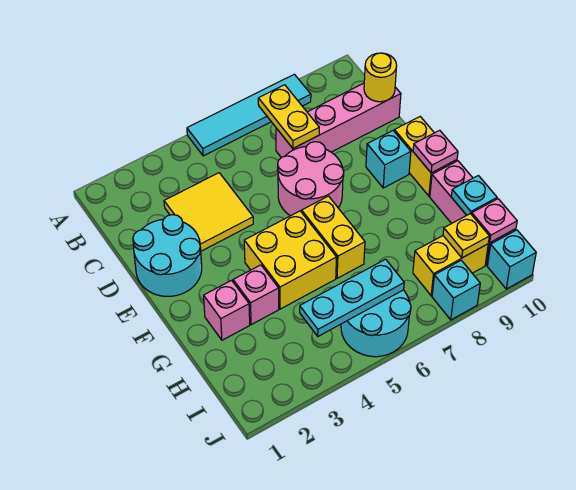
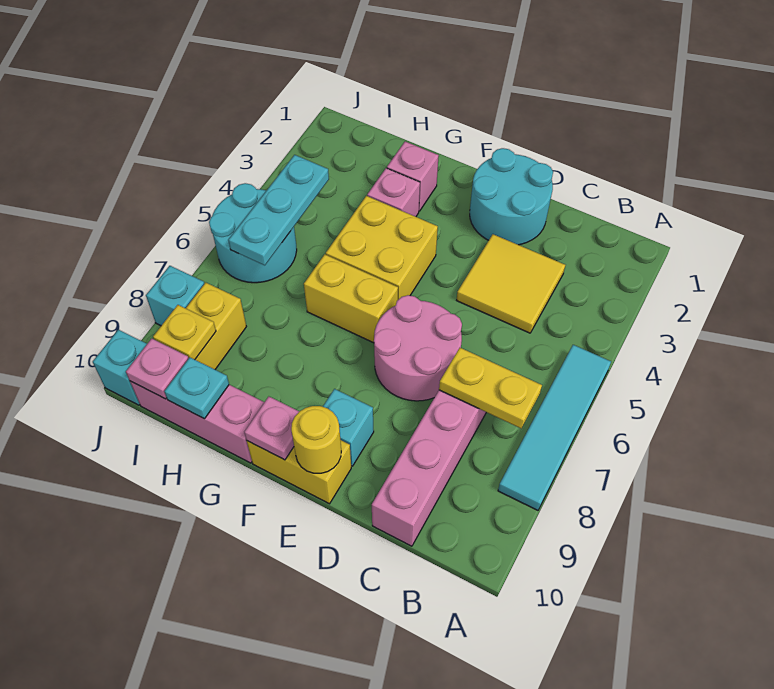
yellow round brick C10 level 2 -> yellow round brick E10 level 2

